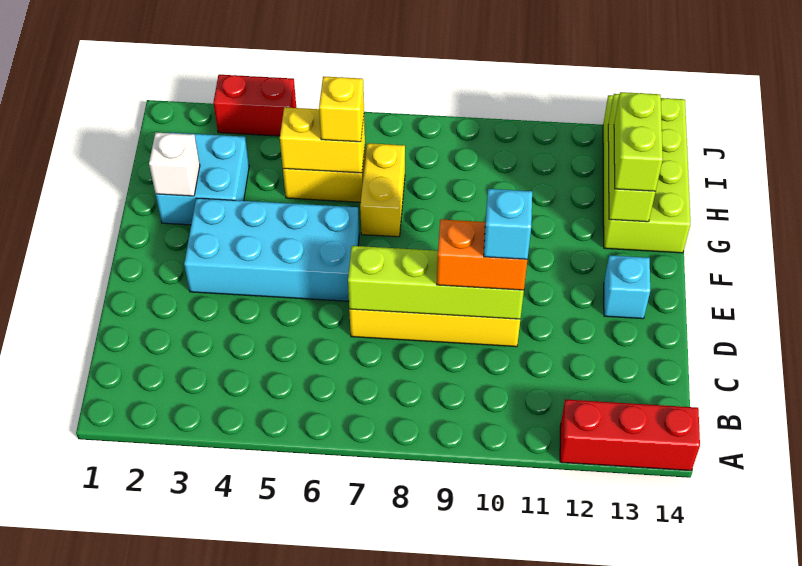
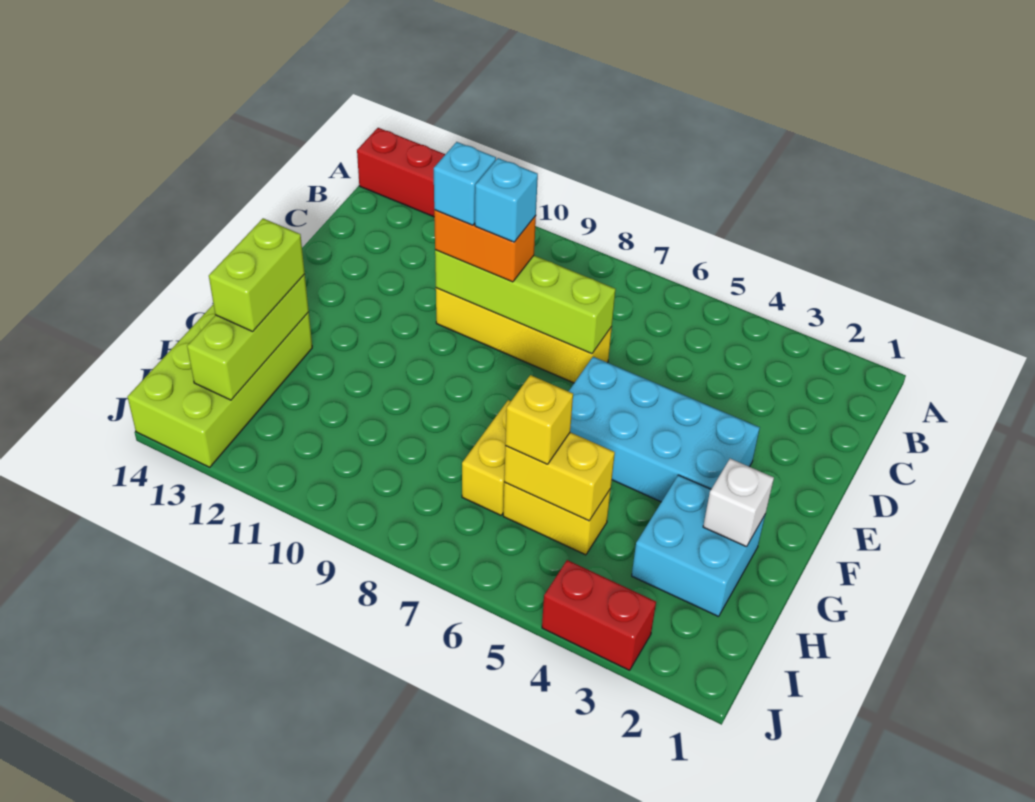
cyan brick E13 level 1 -> cyan brick D9 level 4

